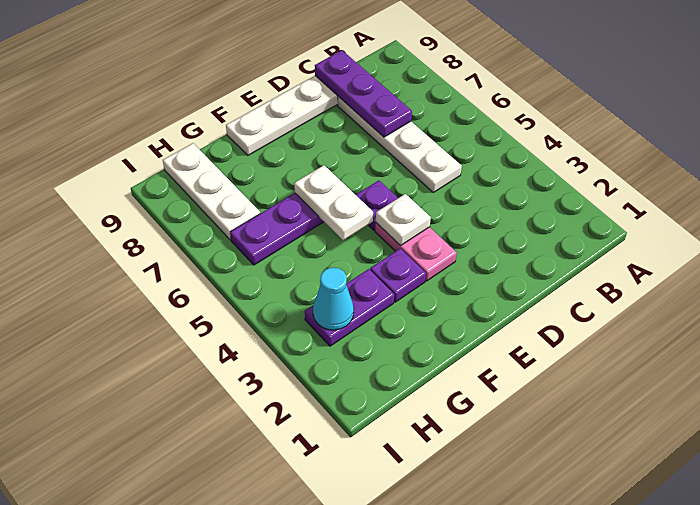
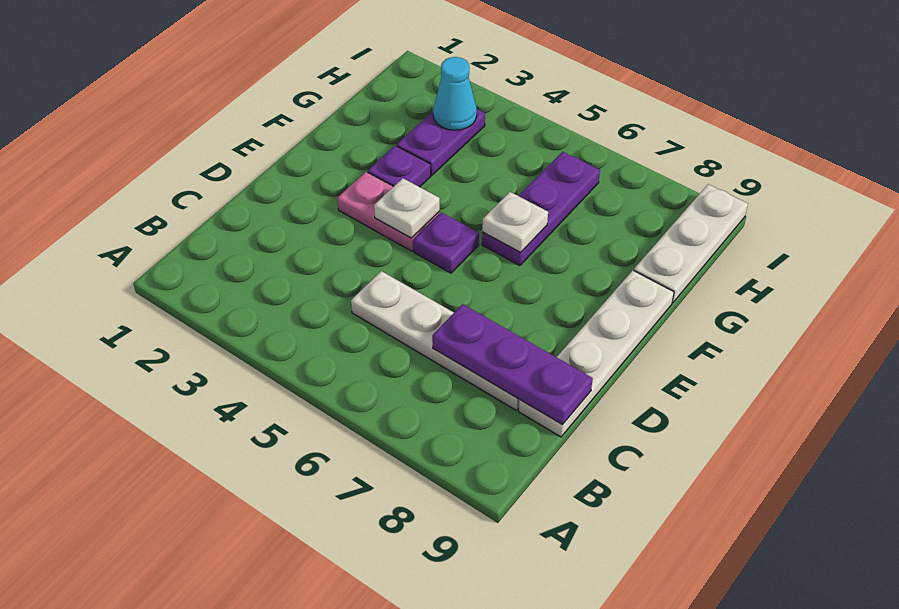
white plate F5:F6 level 2 -> white plate F6 level 2
white plate H7:H9 level 1 -> white plate G9:I9 level 1

